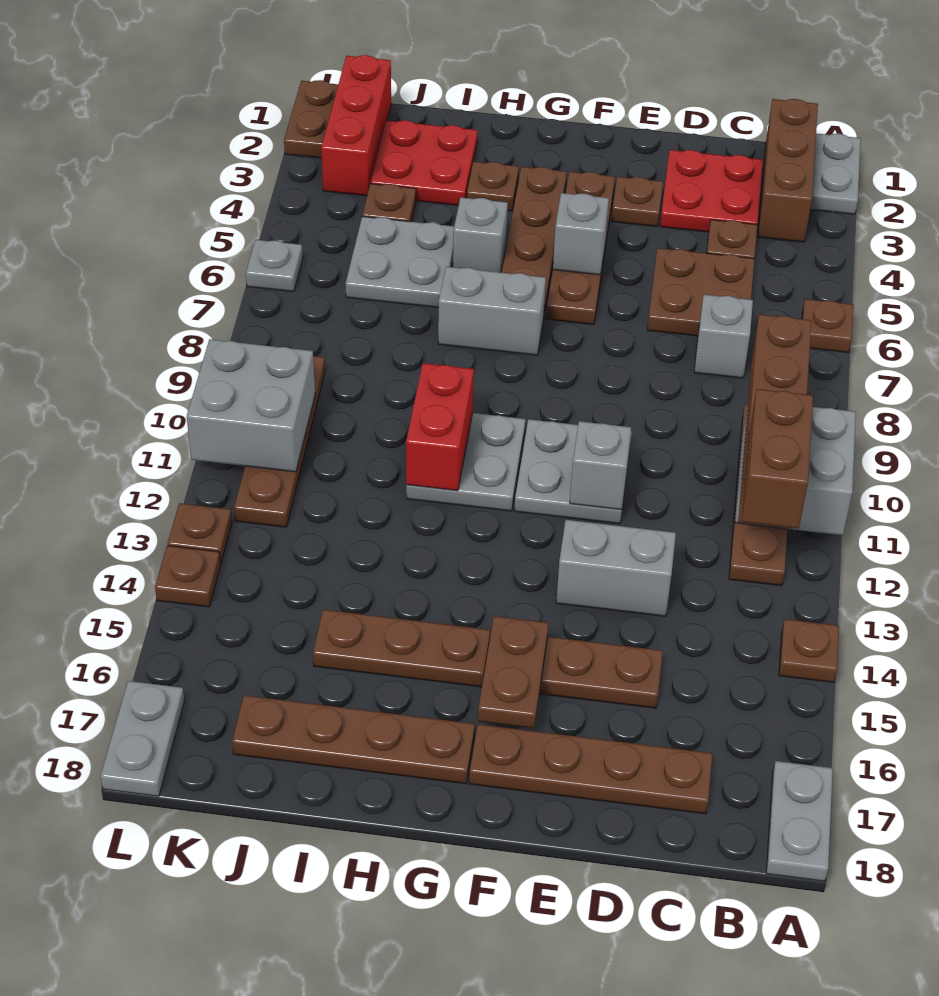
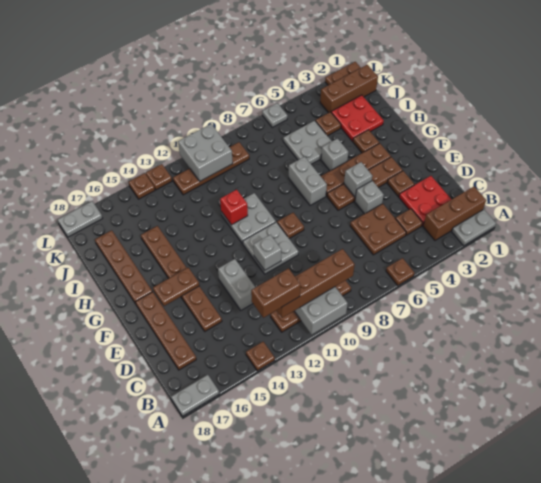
grey brick C7 level 1 -> grey brick E5 level 1
none -> brown plate F9 level 1
red brick H10:H11 level 2 -> red brick H11 level 2
red brick K1:K3 level 1 -> brown brick K1:K3 level 1

